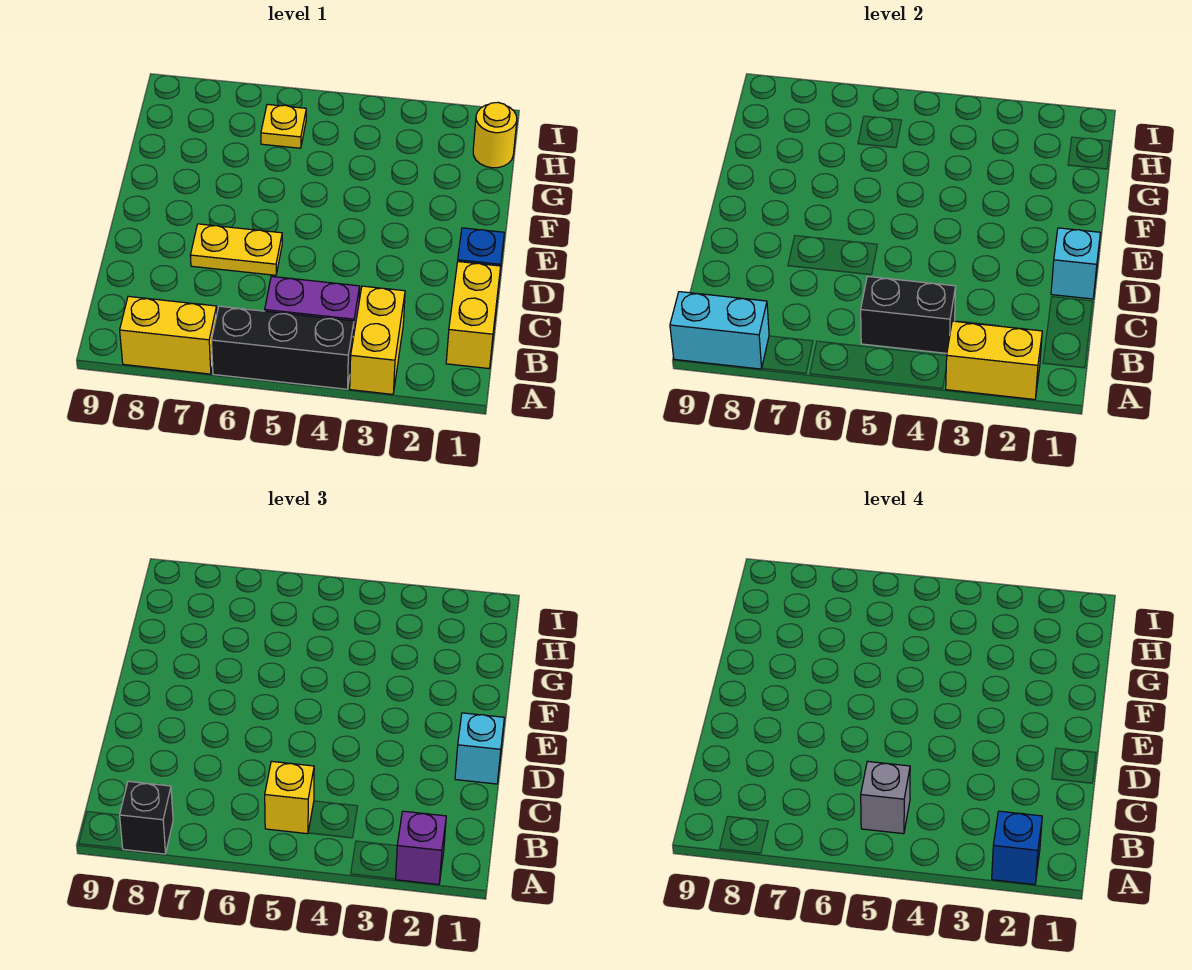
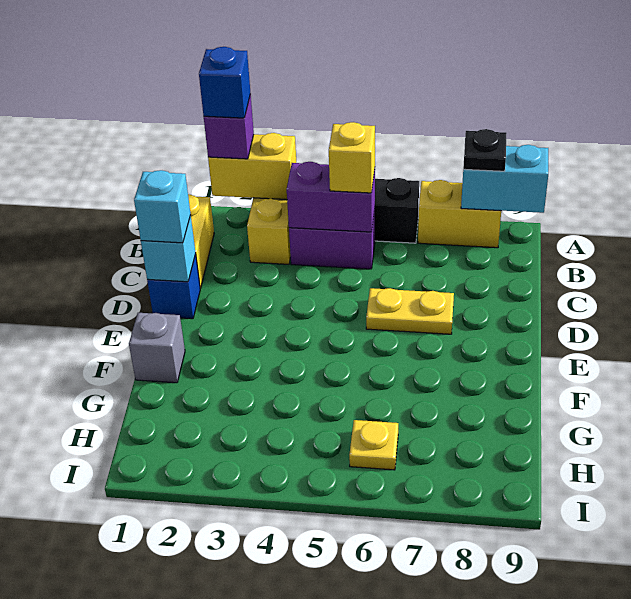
black brick A8 level 3 -> black plate A8 level 3
black brick B4:B5 level 2 -> purple brick B4:B5 level 2
grey brick B5 level 4 -> grey brick F1 level 1
yellow round brick H1 level 1 -> none

